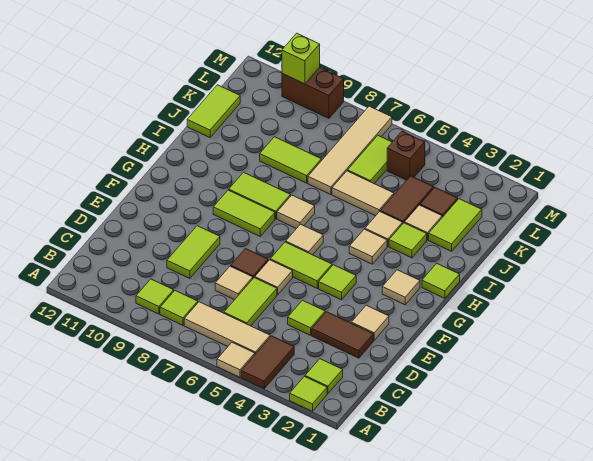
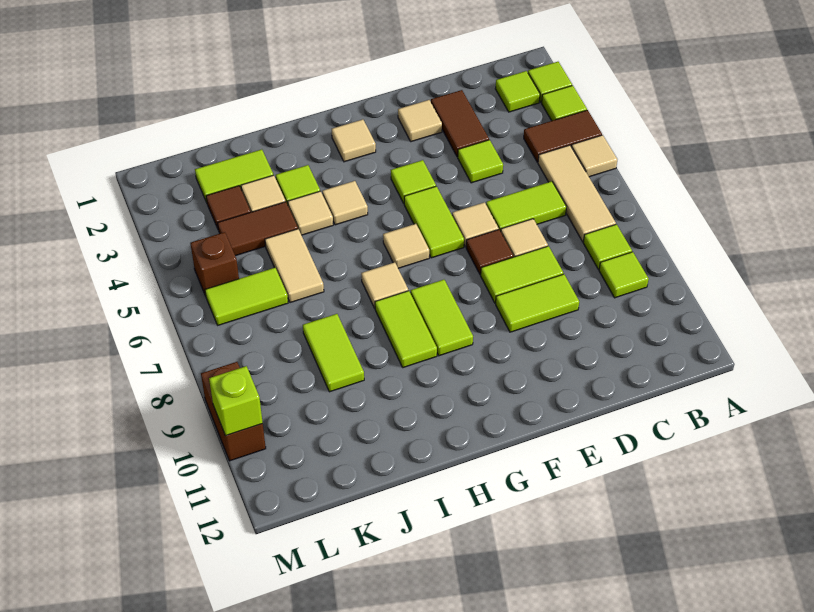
lime tile H1 level 1 -> lime tile A3 level 1
tan tile J7:M7 level 1 -> none
lime tile J12:K12 level 1 -> lime tile D8:E8 level 1

